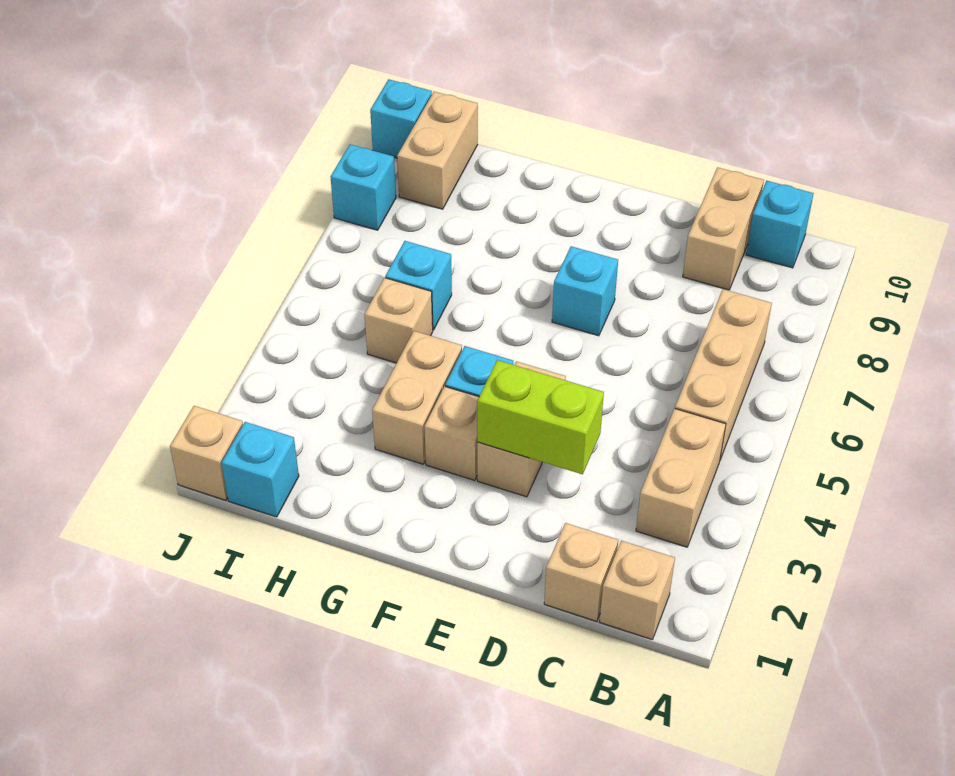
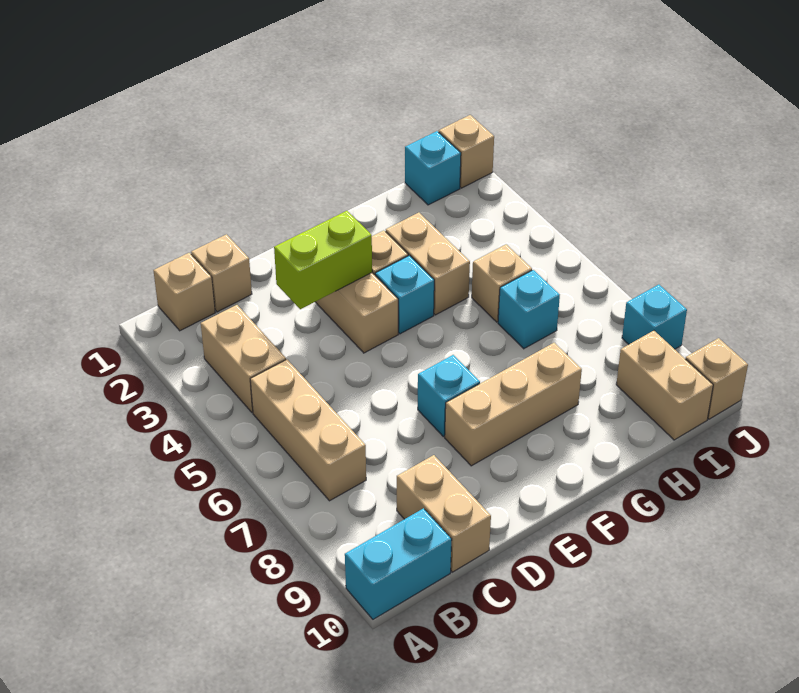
cyan brick B10 level 1 -> cyan brick A10:B10 level 1
none -> tan brick E8:G8 level 1
cyan brick J10 level 1 -> tan brick J10 level 1

